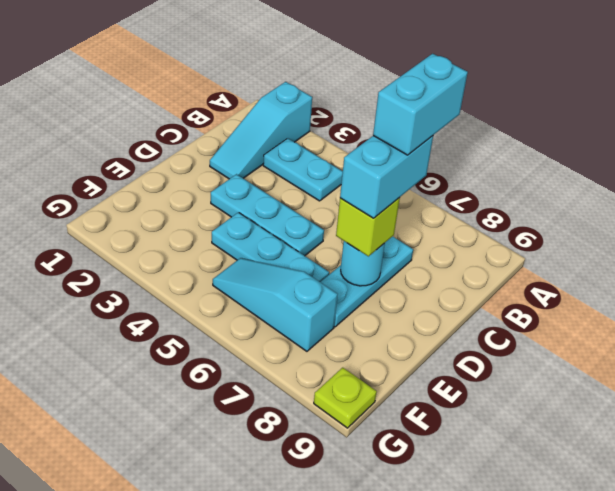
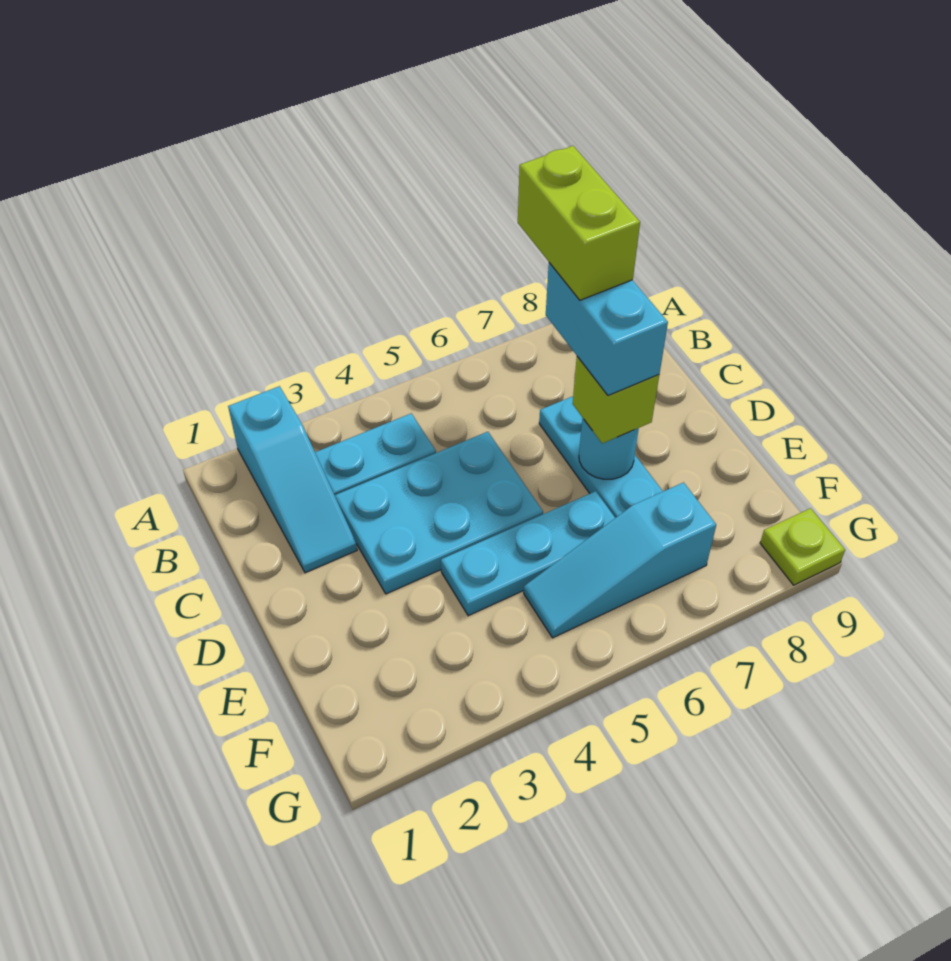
cyan brick B7:C7 level 5 -> lime brick B7:C7 level 5
cyan plate D3:D5 level 1 -> cyan plate C3:D5 level 1

